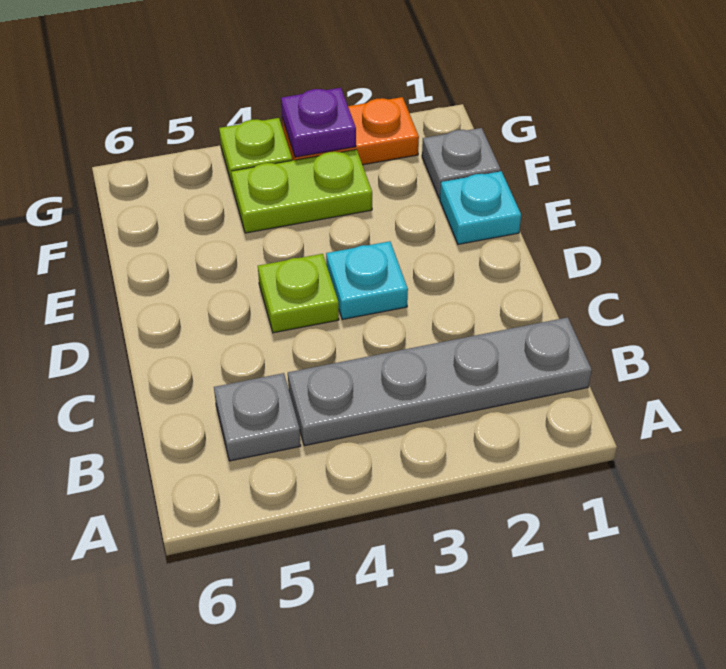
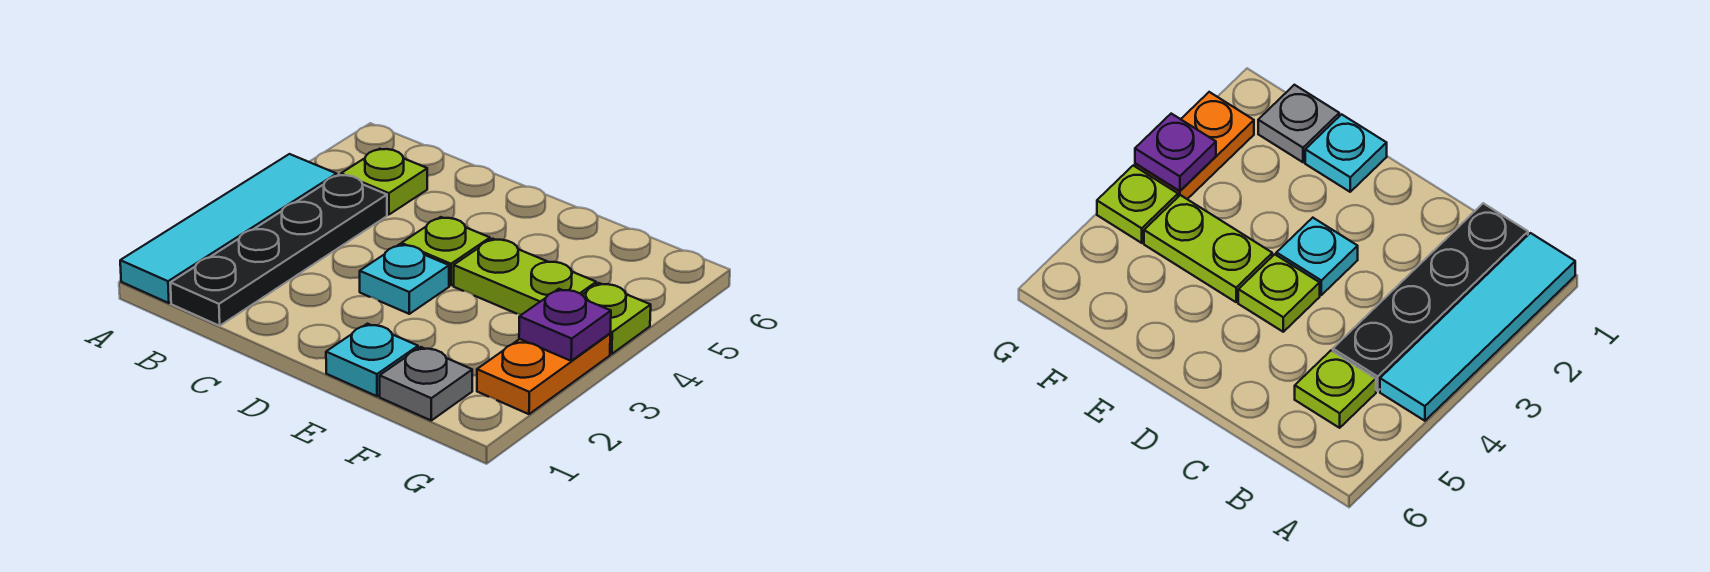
none -> cyan tile A1:A4 level 1
grey plate B1:B4 level 1 -> black plate B1:B4 level 1
grey plate B5 level 1 -> lime plate B5 level 1
lime plate F3:F4 level 1 -> lime plate E4:F4 level 1

